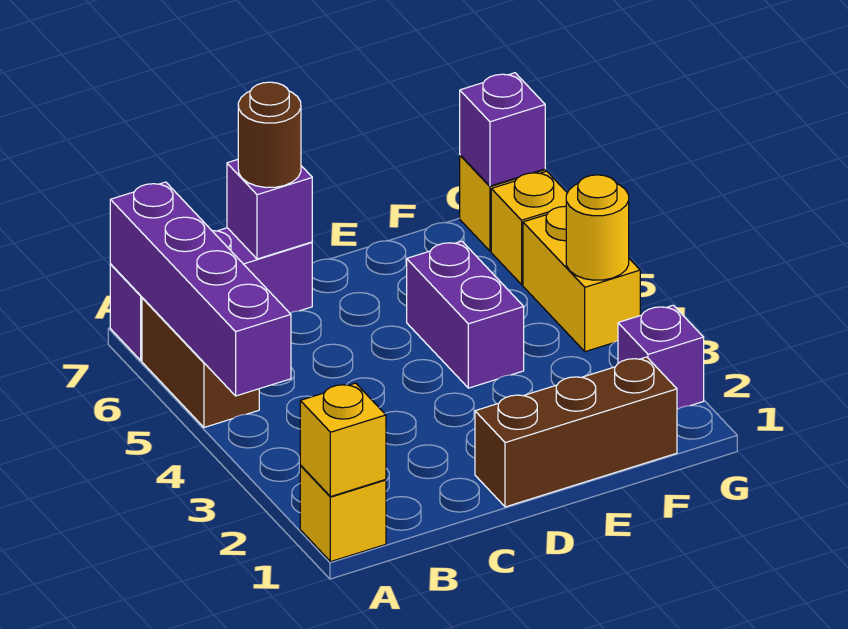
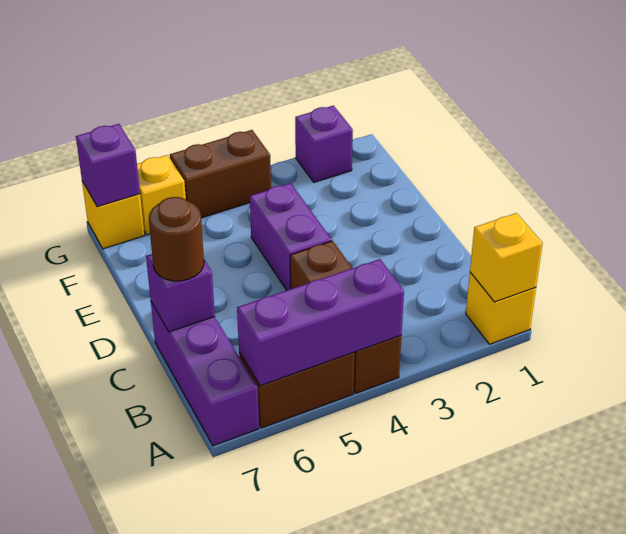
purple brick A4:A7 level 2 -> purple brick A4:A6 level 2
brown brick D1:F1 level 1 -> brown brick A4:C4 level 1
purple brick E4:E5 level 1 -> purple brick D4:E4 level 1
yellow brick G4:G5 level 1 -> brown brick G4:G5 level 1
yellow round brick G4 level 2 -> none

